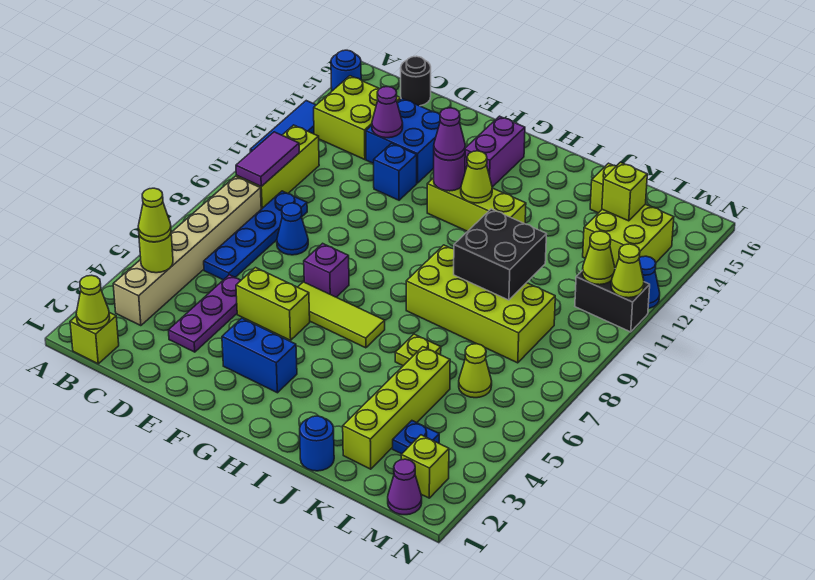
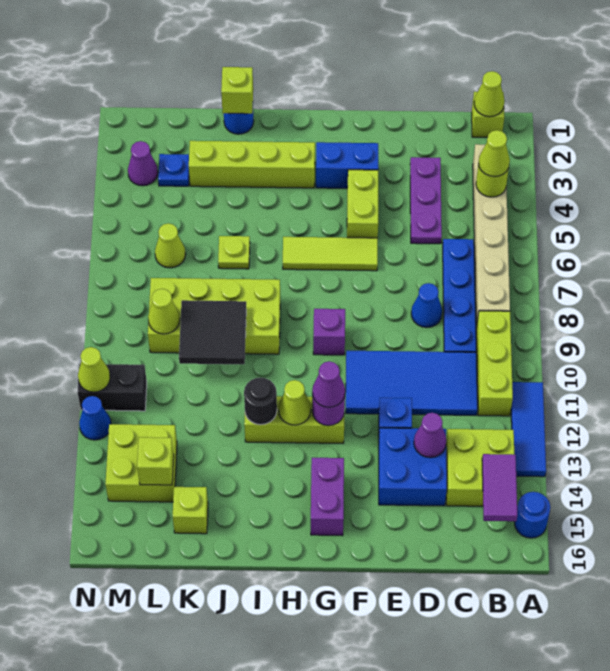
purple tile B9:B10 level 2 -> purple tile B14:B15 level 2
none -> blue tile C10:F11 level 1
black round brick C16 level 1 -> black round brick I12 level 2
lime brick E5:F5 level 1 -> lime brick F4:F5 level 1
purple brick F7 level 1 -> purple brick G9 level 1
black brick J9:K10 level 2 -> black tile J9:K10 level 2
lime brick K2:K5 level 1 -> lime brick H3:K3 level 1
purple cone M1 level 1 -> purple cone M3 level 1
lime brick M2 level 1 -> lime brick J1 level 2
lime cone M11 level 2 -> lime cone L9 level 2

